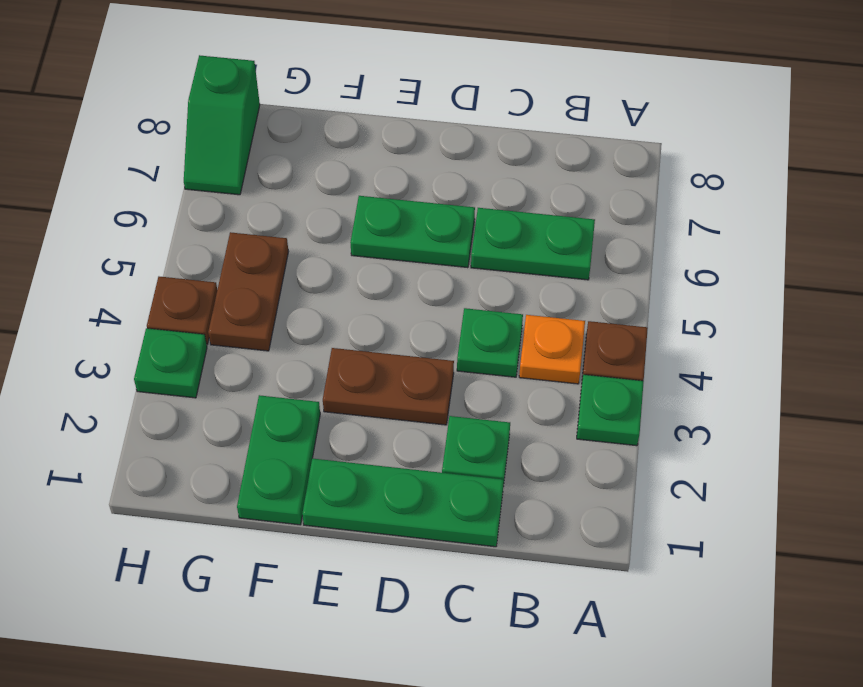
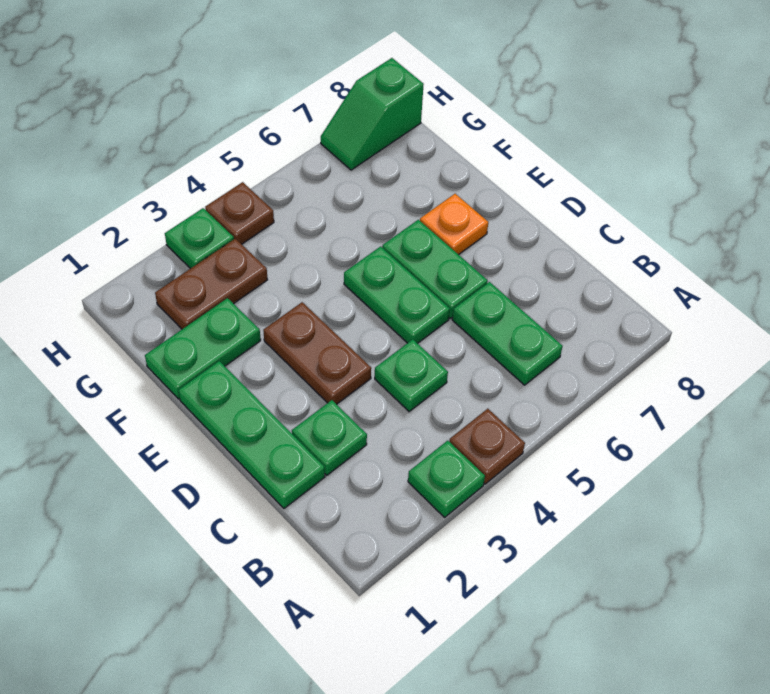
orange plate B4 level 1 -> orange plate E7 level 1
none -> green plate D5:E5 level 1
brown plate G4:G5 level 1 -> brown plate G2:G3 level 1

